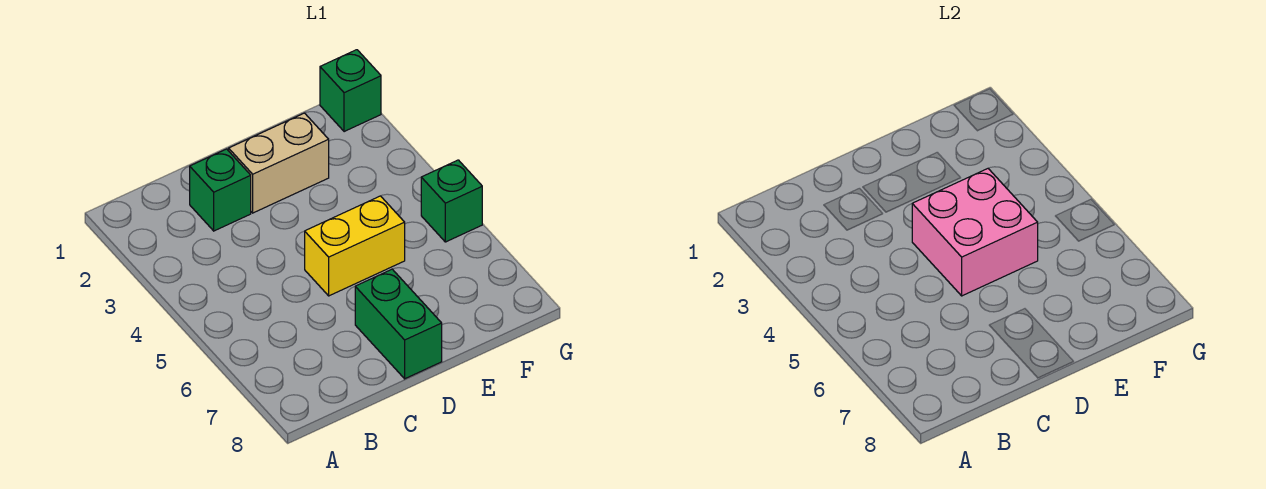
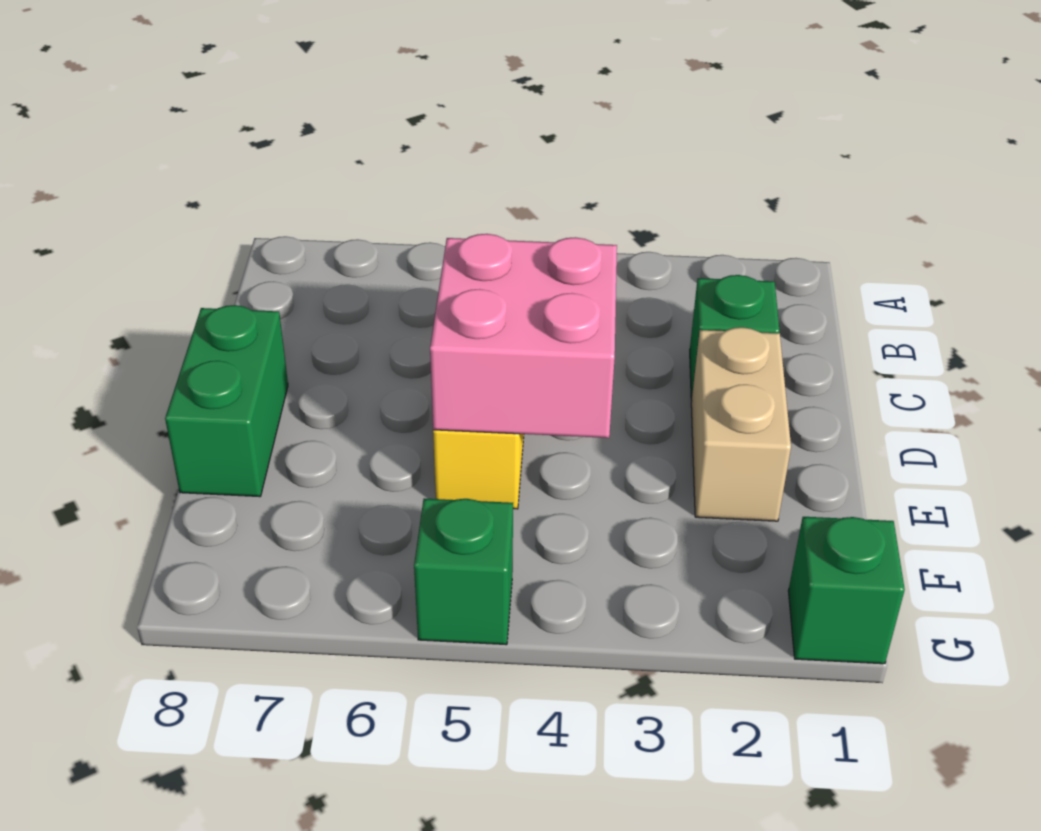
green brick D7:D8 level 1 -> green brick D8:E8 level 1

